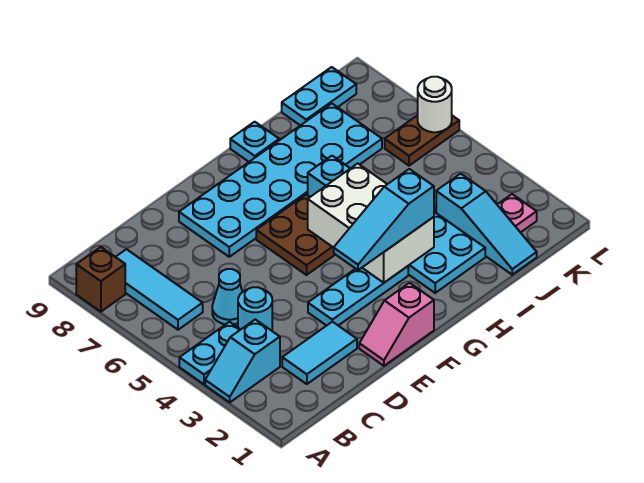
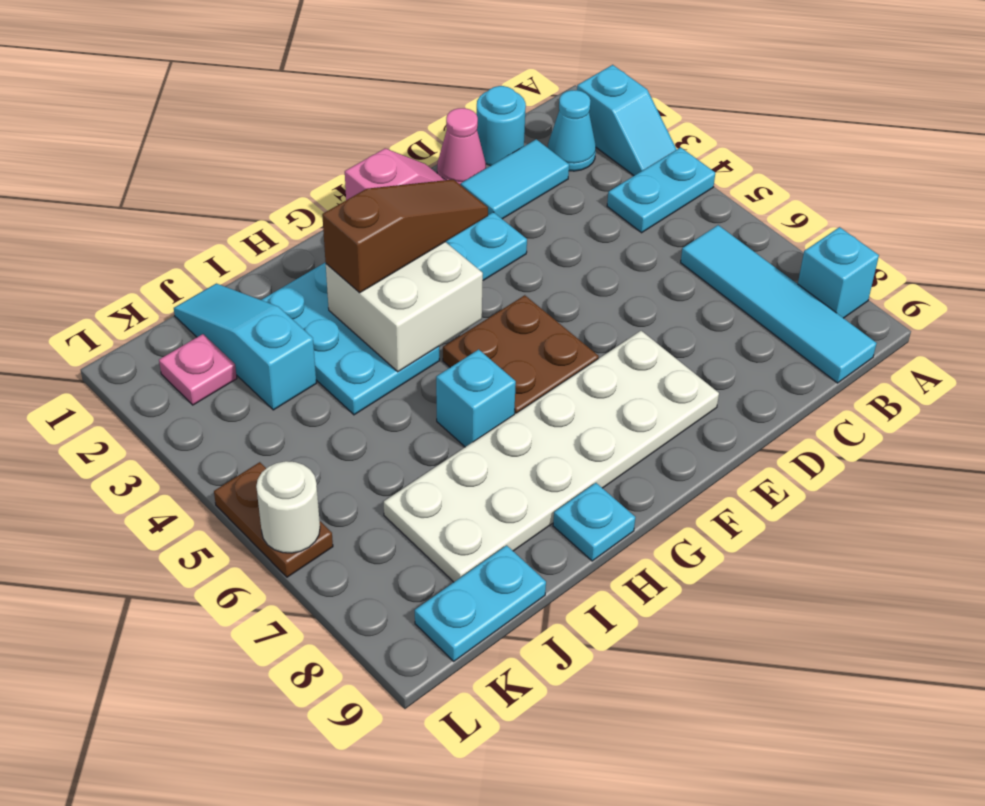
cyan slope A3:B3 level 1 top B -> cyan slope A2:A3 level 1 top 2
brown brick A8 level 1 -> cyan brick A8 level 1
cyan tile B6:B8 level 1 -> cyan tile B6:B9 level 1
cyan round brick C4 level 1 -> cyan round brick C1 level 1
cyan cone C5 level 1 -> cyan cone B2 level 1
none -> pink cone D1 level 1
cyan plate E7:J8 level 1 -> white plate E7:J8 level 1
cyan slope F3:H3 level 3 top H -> brown slope F3:H3 level 3 top H
white brick G3:H5 level 2 -> white brick G3:H4 level 2
brown plate K6:L6 level 1 -> brown plate L5:L6 level 1

